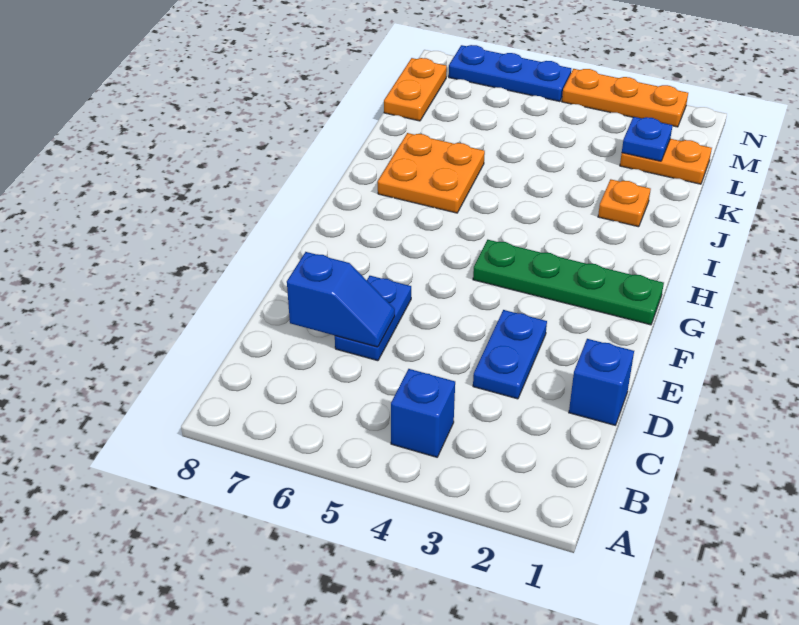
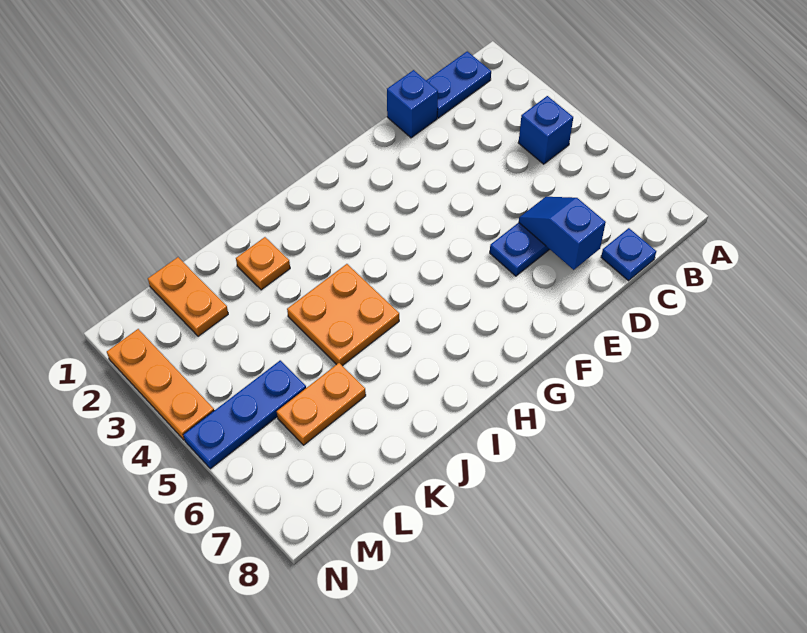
blue plate D3:E3 level 1 -> blue plate B1:C1 level 1
green plate G1:G4 level 1 -> none
orange plate I6:J7 level 1 -> orange plate I4:J5 level 1
blue plate L2 level 2 -> blue plate C8 level 1
orange plate L8:M8 level 1 -> orange plate K6:L6 level 1
blue plate N5:N7 level 1 -> blue plate L5:N5 level 1

